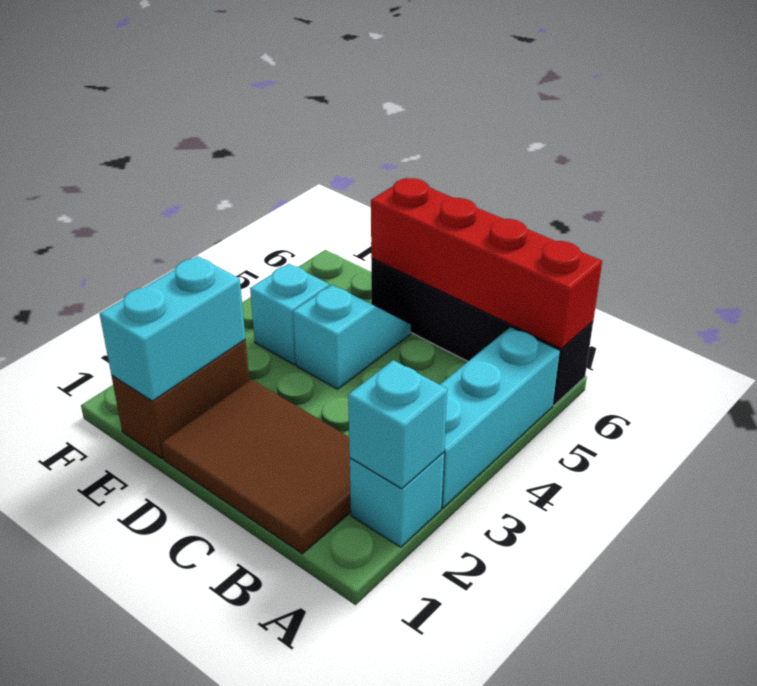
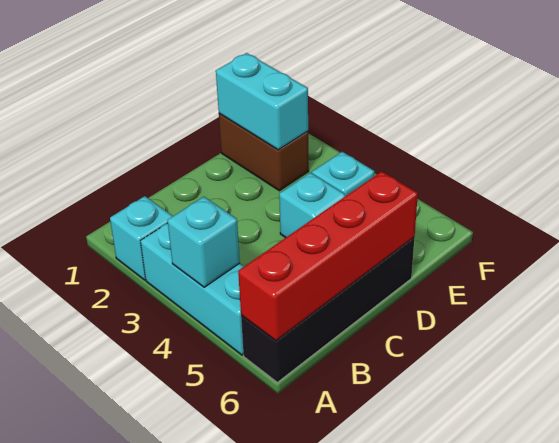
cyan brick A2 level 2 -> cyan brick A4 level 2
brown tile B1:D2 level 1 -> none

